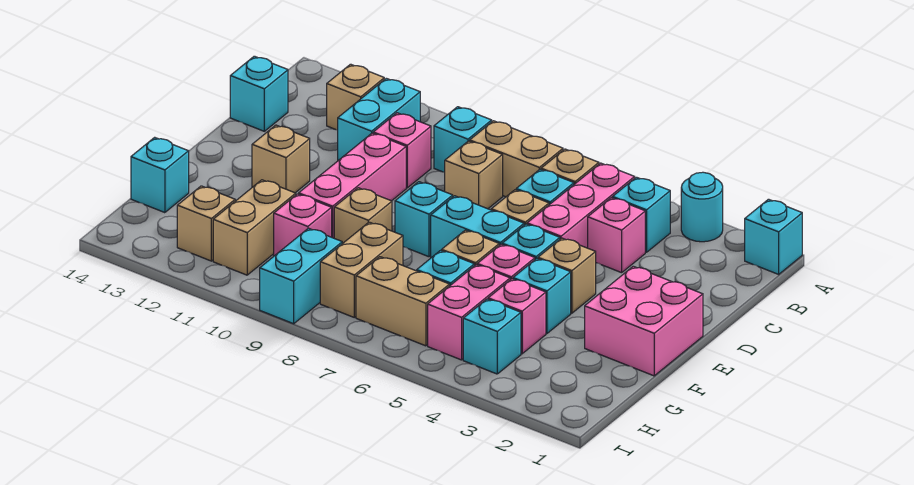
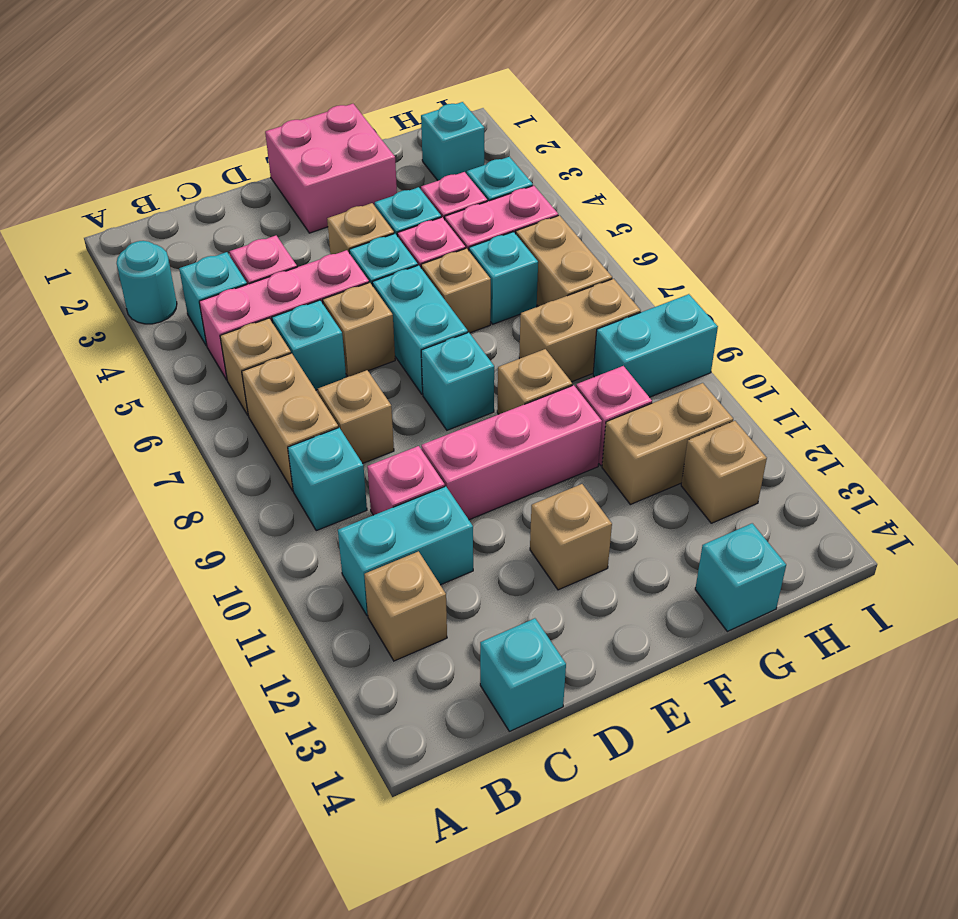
cyan brick A1 level 1 -> cyan brick H2 level 1

